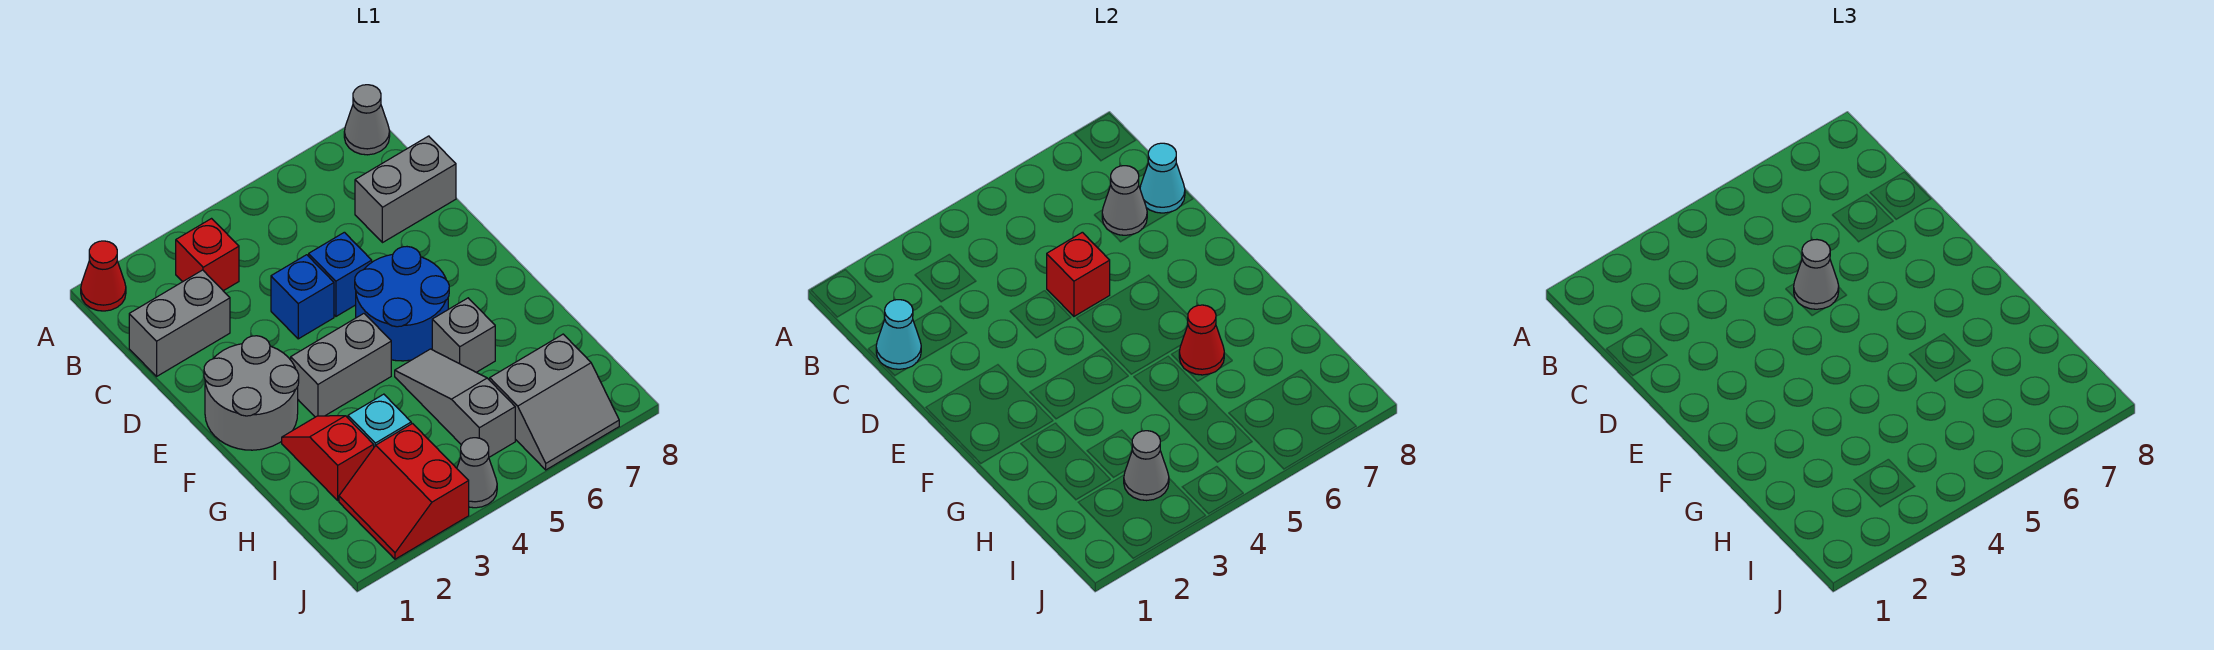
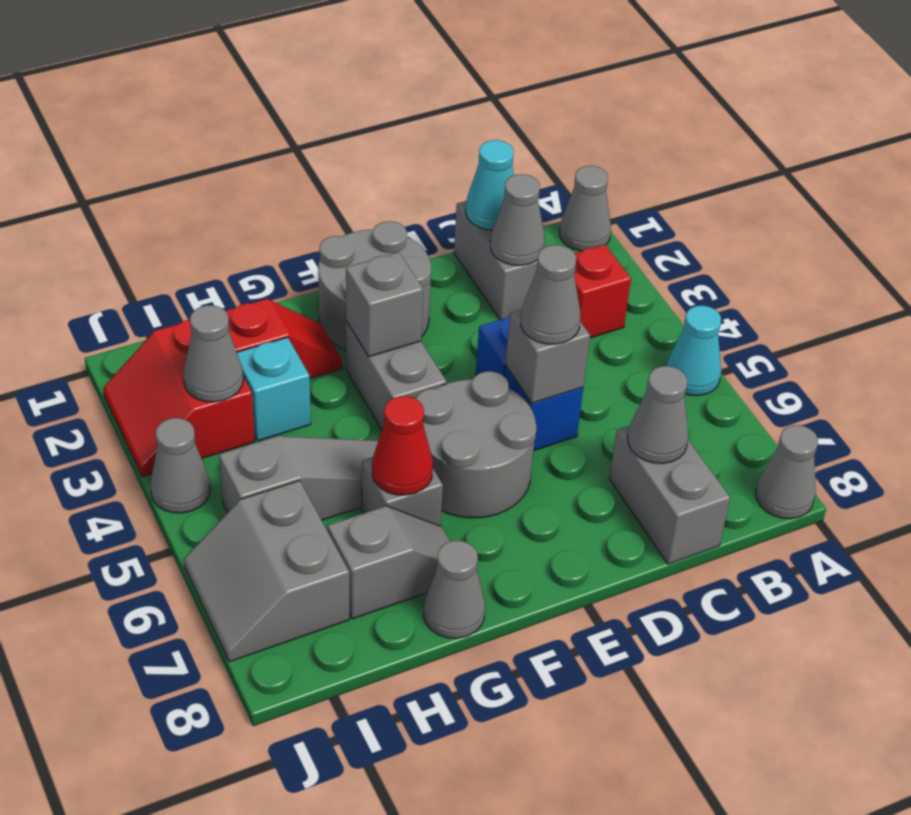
red cone A1 level 1 -> grey cone A1 level 1
none -> grey cone C2 level 2
cyan cone C8 level 2 -> cyan cone A5 level 1
red brick D5 level 2 -> grey brick D5 level 2
blue round brick E5:F6 level 1 -> grey round brick E5:F6 level 1
none -> grey brick F3 level 2
none -> grey slope G7:H7 level 1 top H
none -> grey cone G8 level 1
red slope I2:J3 level 1 top 3 -> red slope I2:J3 level 1 top I

